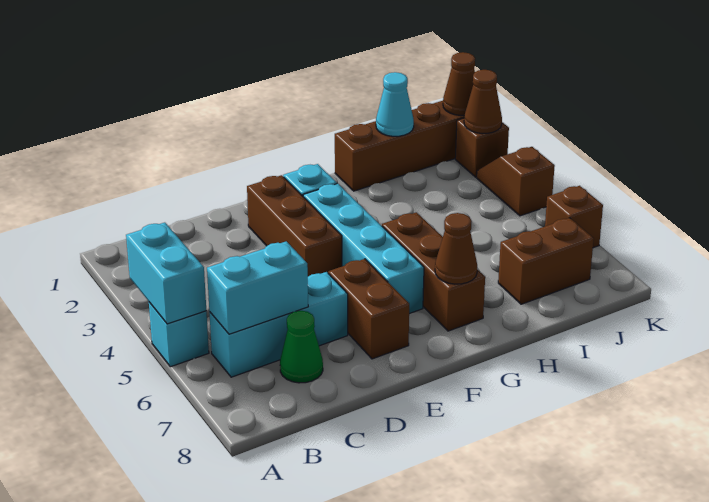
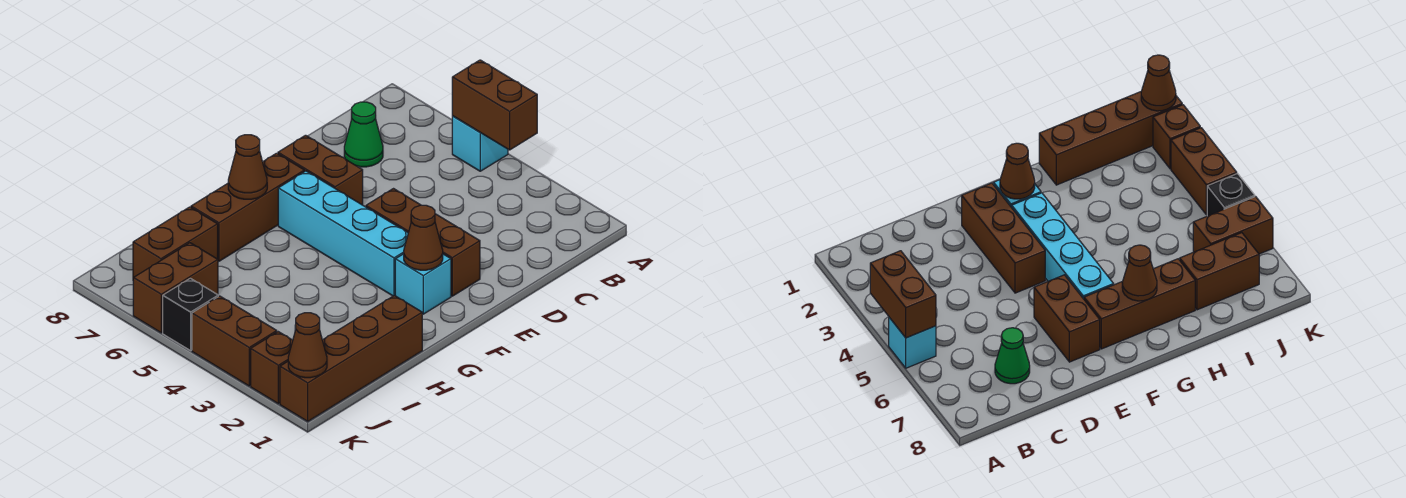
cyan brick A4:A5 level 2 -> brown brick A4:A5 level 2
cyan brick B6:D6 level 1 -> none
cyan brick B6:C6 level 2 -> none
brown brick G5:G7 level 1 -> brown brick F7:H7 level 1
cyan cone I1 level 2 -> none
brown cone K2 level 2 -> brown cone F2 level 2
brown slope K3:K4 level 1 top 4 -> brown brick K3:K4 level 1
none -> black brick K5 level 1
brown brick K6 level 1 -> brown brick J6:K6 level 1

